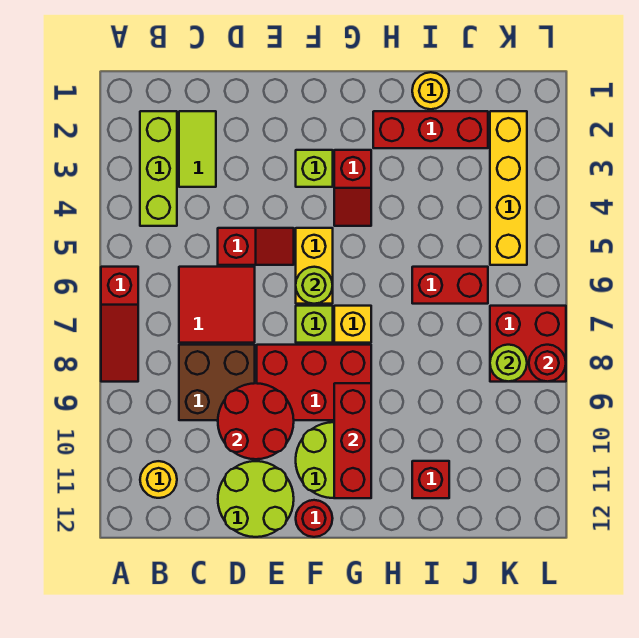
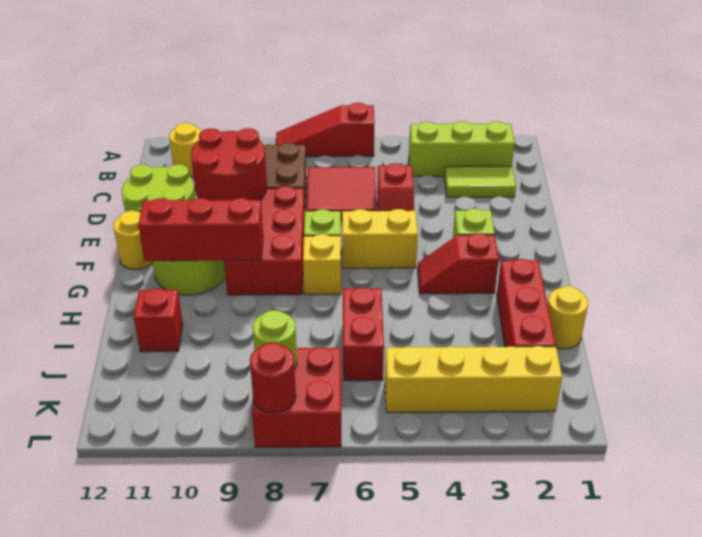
lime round brick F6 level 2 -> none
red round brick F12 level 1 -> yellow round brick F12 level 1

